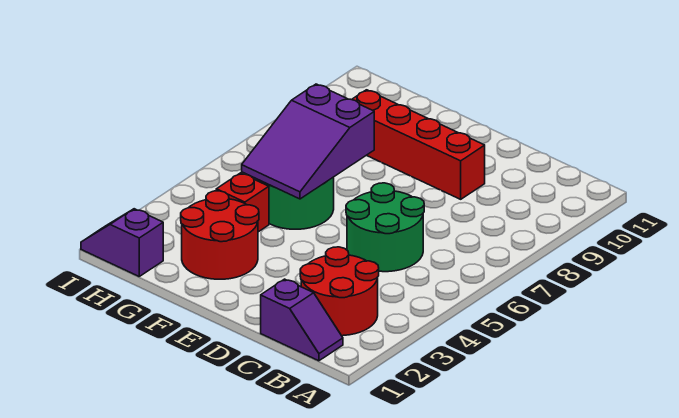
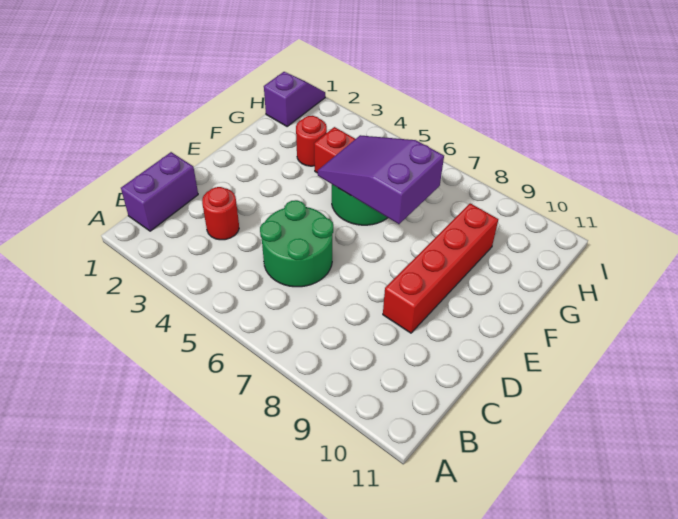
purple slope B1:C1 level 1 top C -> purple brick B1:C1 level 1
red round brick B2:C3 level 1 -> red round brick C3 level 1
red round brick F2:G3 level 1 -> red round brick G3 level 1

